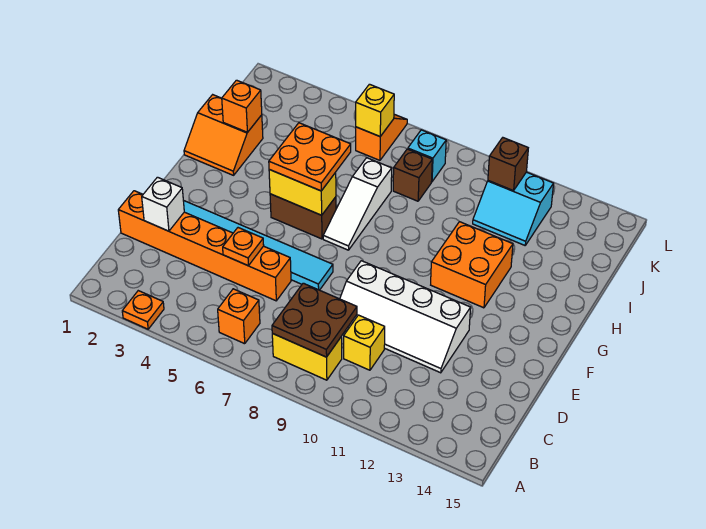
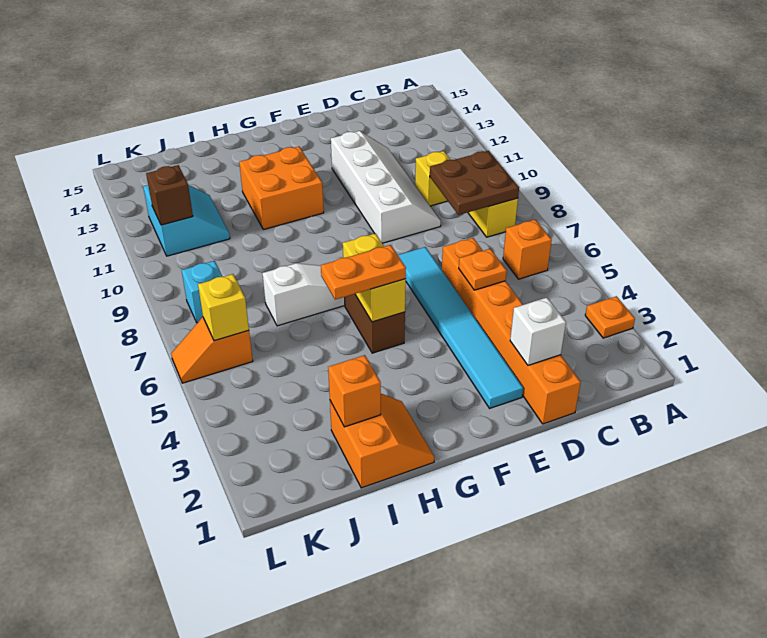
orange plate G5:H6 level 3 -> orange plate G5:H5 level 3
brown brick J8 level 1 -> none

